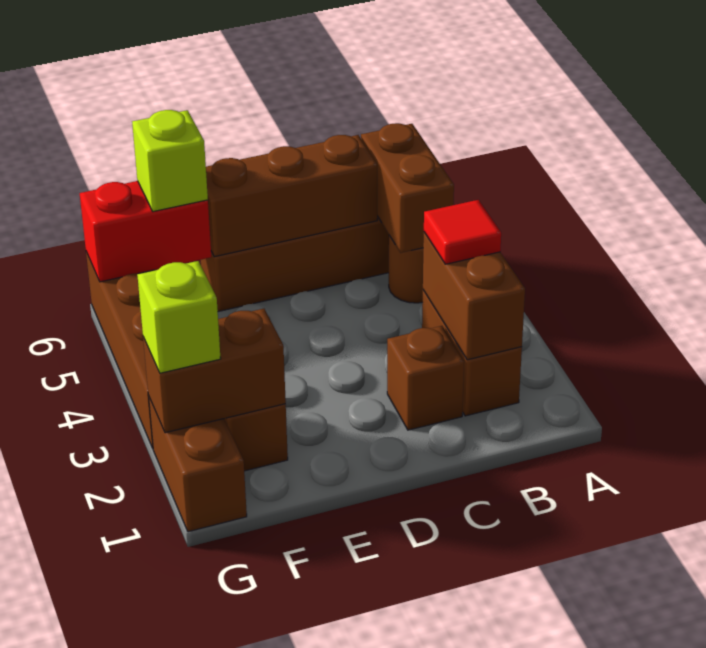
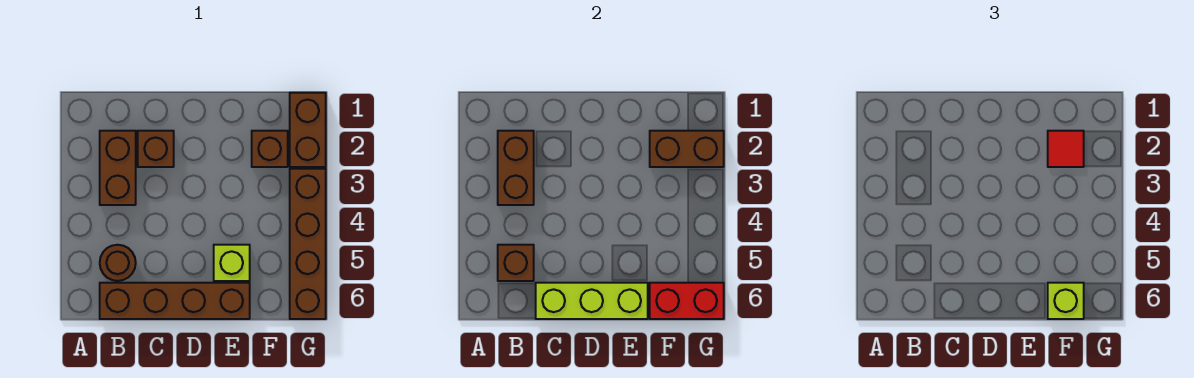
red tile B3 level 3 -> red tile F2 level 3
brown brick B5:B6 level 2 -> brown brick B5 level 2
brown brick C6:E6 level 2 -> lime brick C6:E6 level 2
lime brick G2 level 3 -> lime brick E5 level 1

